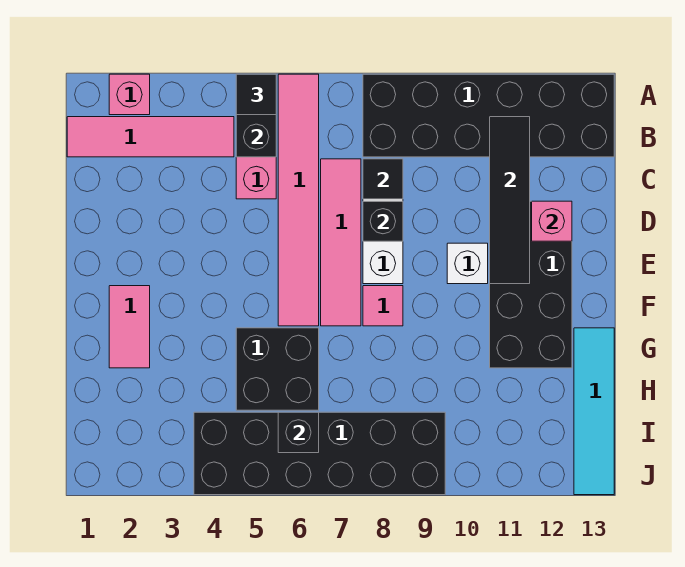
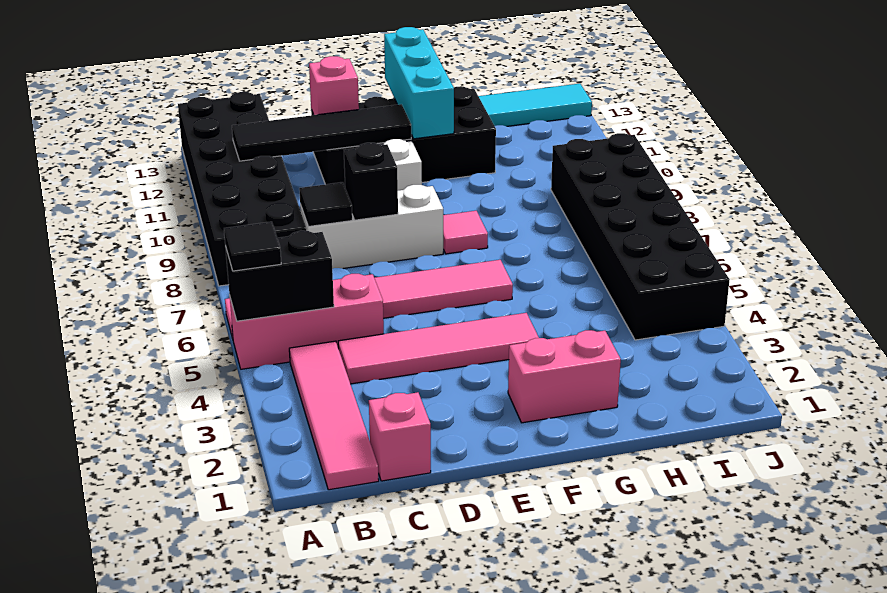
pink brick A2 level 1 -> pink brick C1 level 1
pink tile C7:F7 level 1 -> pink tile C4:F4 level 1
pink tile F2:G2 level 1 -> pink brick F2:G2 level 1
none -> cyan brick F11:F13 level 2
black brick G5:H6 level 1 -> none
black brick I6 level 2 -> none

